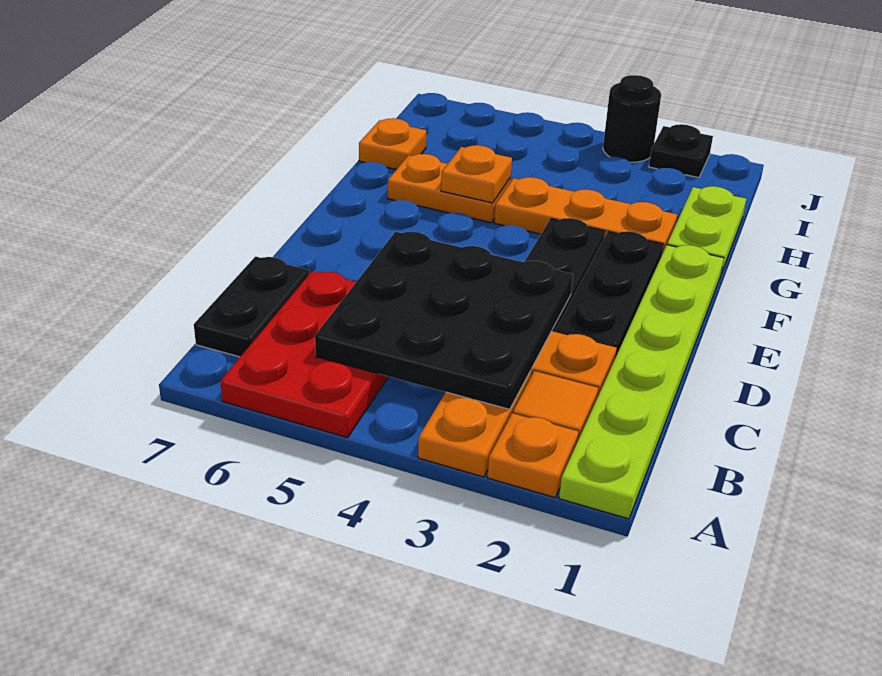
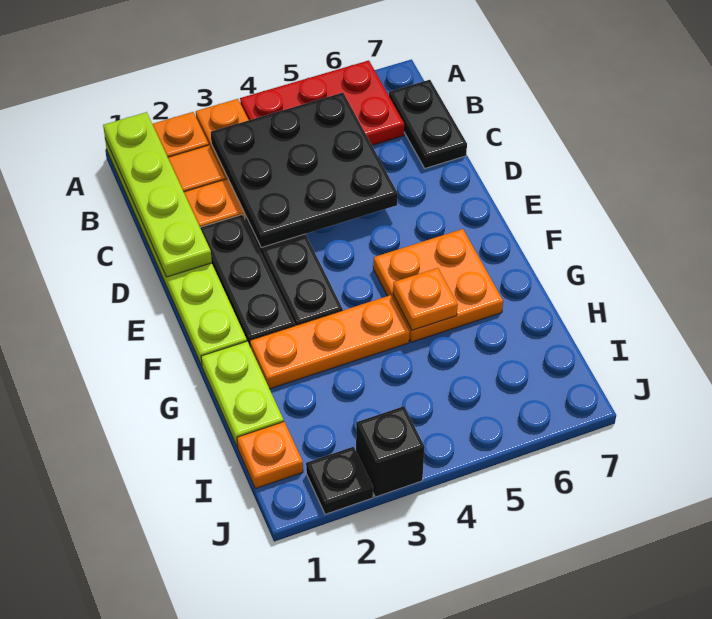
none -> lime plate A1:D1 level 2
red plate A5:C6 level 1 -> red plate A4:B6 level 1
orange plate G5:G6 level 1 -> orange plate F5:G6 level 1
orange plate H7 level 1 -> orange plate I1 level 1
black round brick J3 level 1 -> black brick J3 level 1

